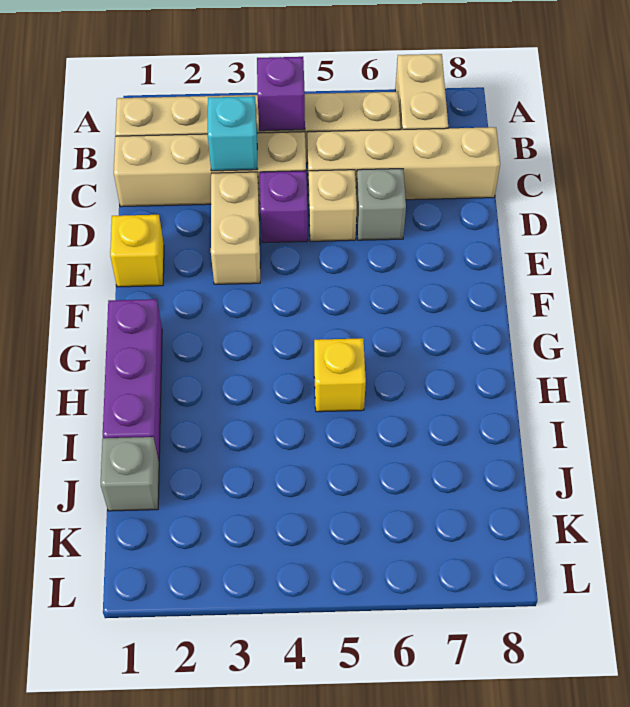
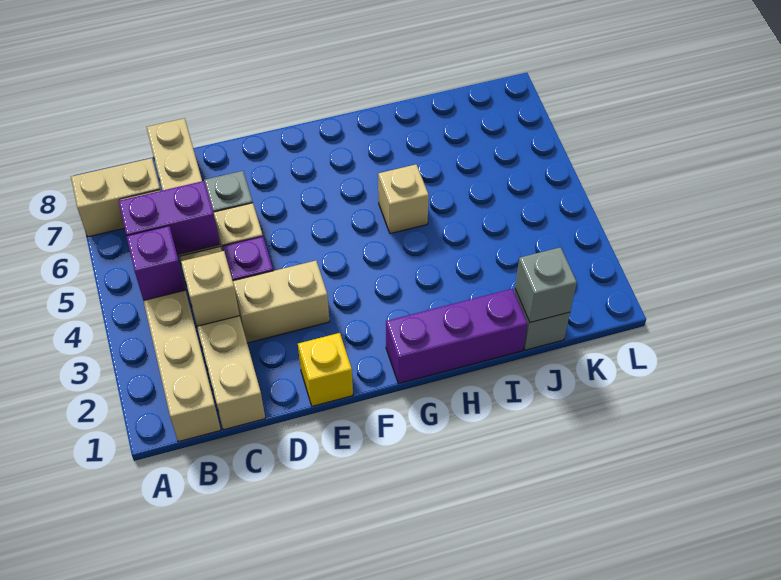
none -> purple brick B5:C5 level 2
cyan brick C3 level 2 -> tan brick C3 level 2
yellow brick H5 level 1 -> tan brick H5 level 1
none -> grey brick J1 level 2

